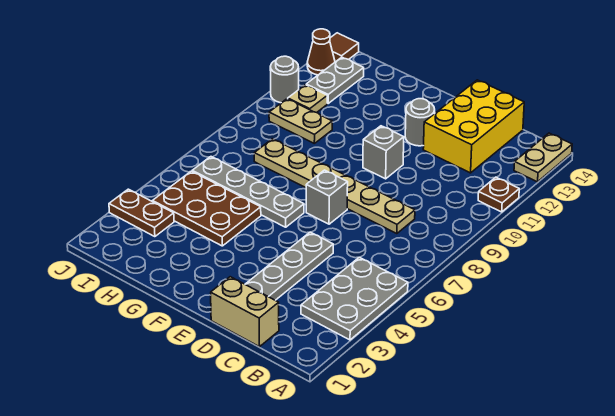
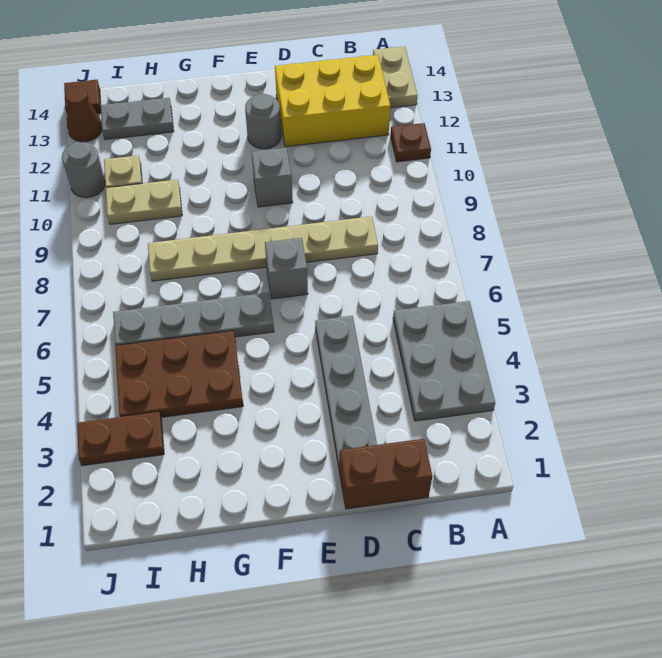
tan brick C1:D1 level 1 -> brown brick C1:D1 level 1
yellow brick C12:D14 level 1 -> yellow brick B12:D13 level 1
grey plate I12:I13 level 1 -> grey plate H13:I13 level 1

